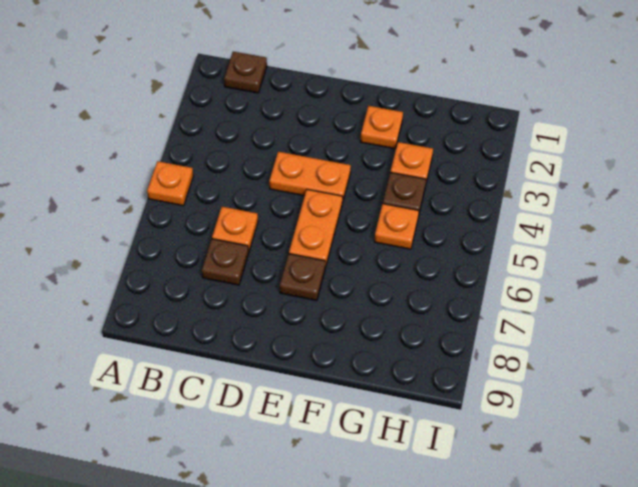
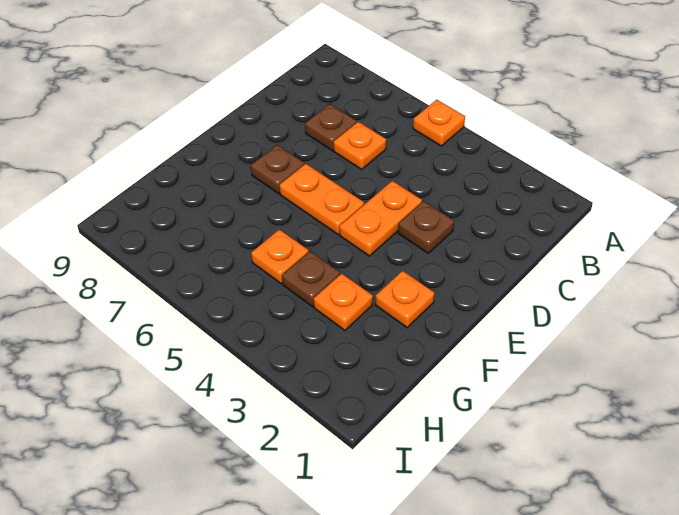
brown plate B1 level 1 -> brown plate D3 level 1

